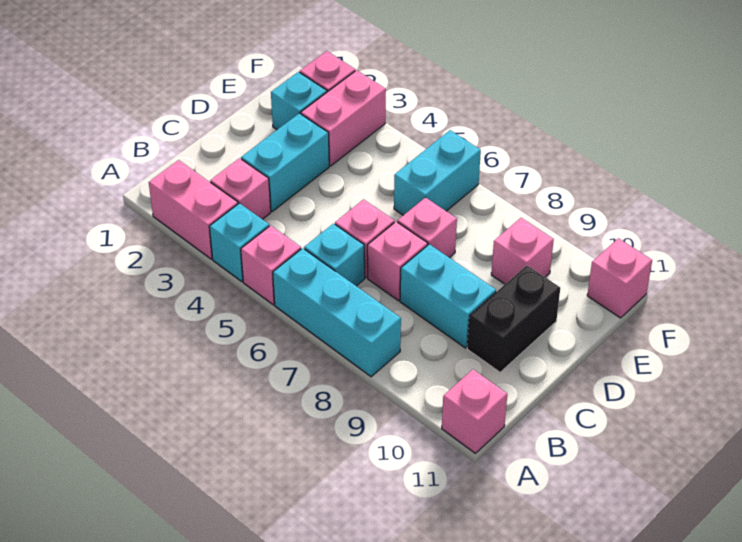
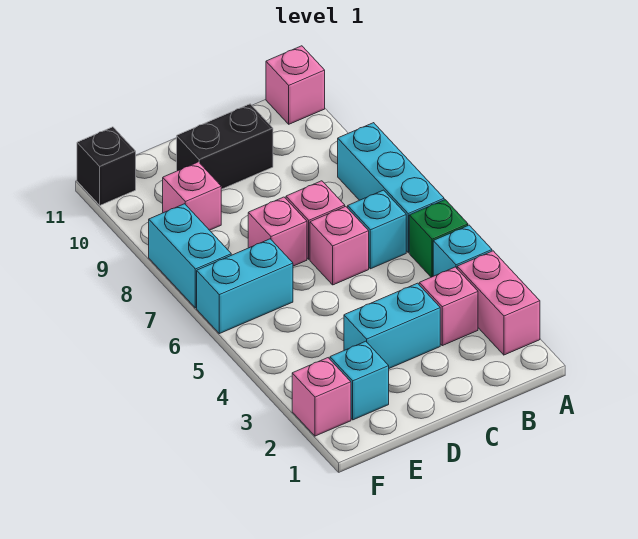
pink brick A5 level 1 -> green brick A5 level 1
cyan brick C8:C9 level 1 -> cyan brick F7:F8 level 1
pink brick E3:F3 level 1 -> none
pink brick F11 level 1 -> black brick F11 level 1

